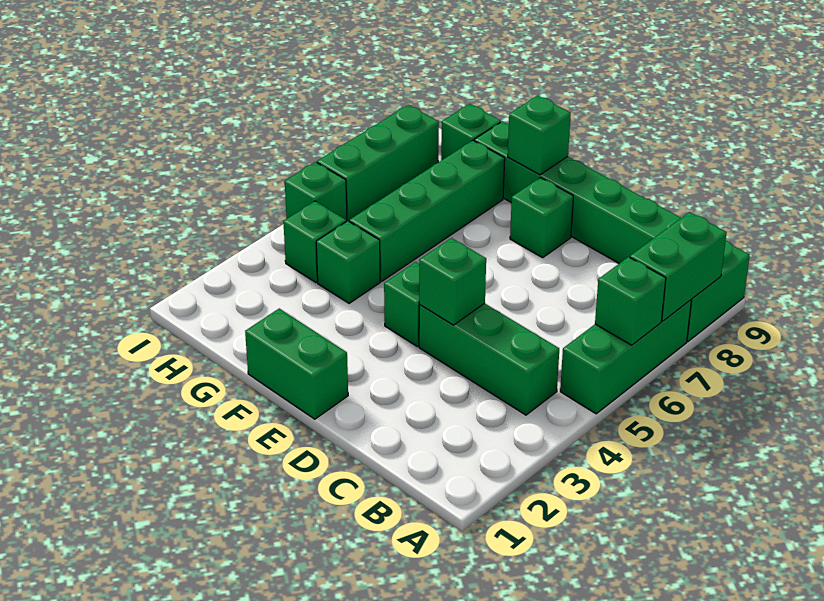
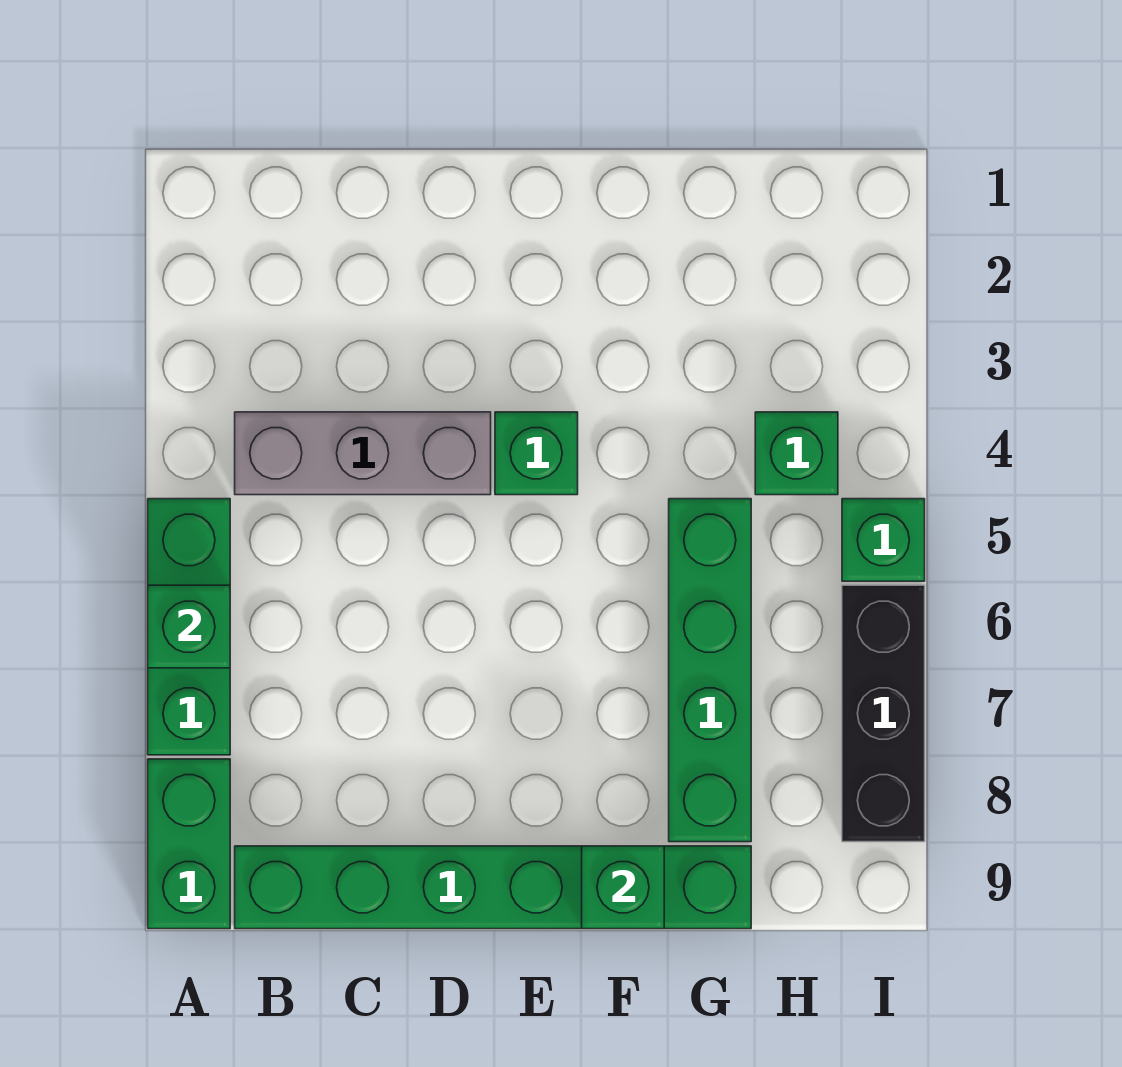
green brick A7:A8 level 2 -> none
green brick B4:D4 level 1 -> grey brick B4:D4 level 1
green brick D4 level 2 -> none
green brick E1:F1 level 1 -> none
green brick E8 level 1 -> none
green brick G4 level 1 -> none
green brick H9 level 1 -> none
green brick I6:I8 level 1 -> black brick I6:I8 level 1

